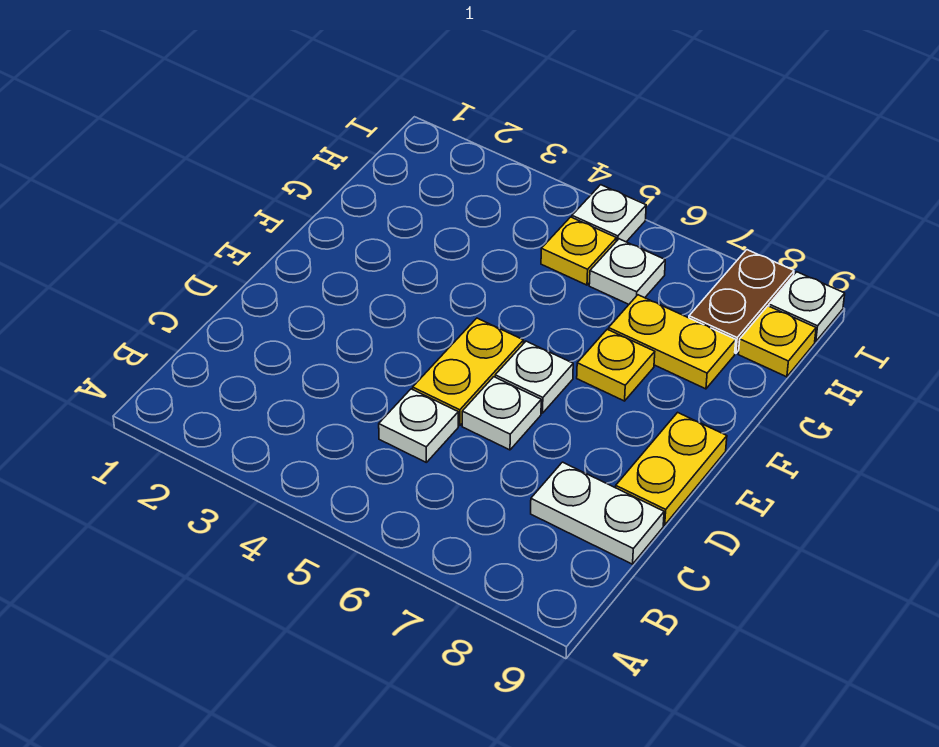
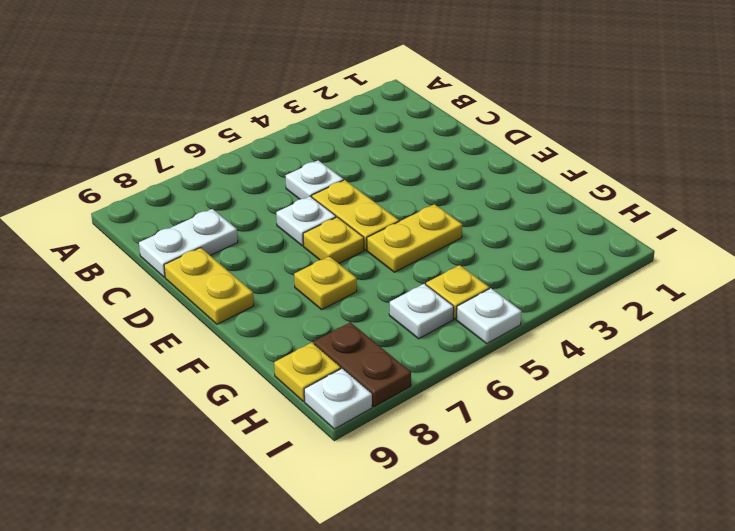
white plate E6 level 1 -> yellow plate E6 level 1
yellow plate G7:G8 level 1 -> yellow plate F4:F5 level 1

